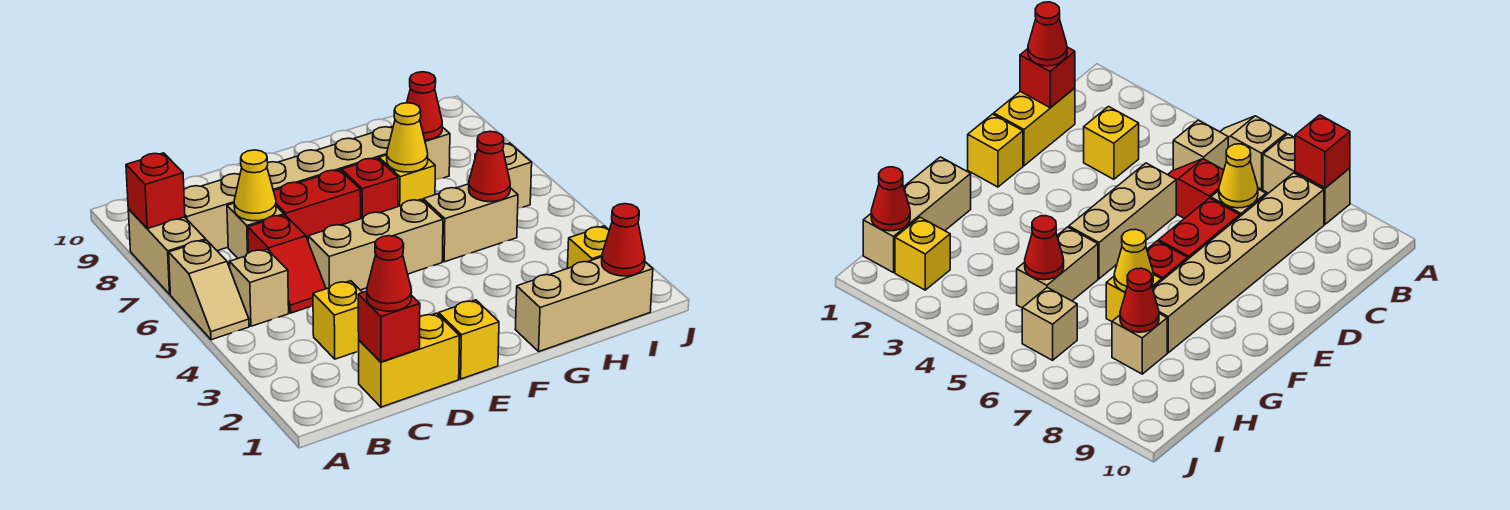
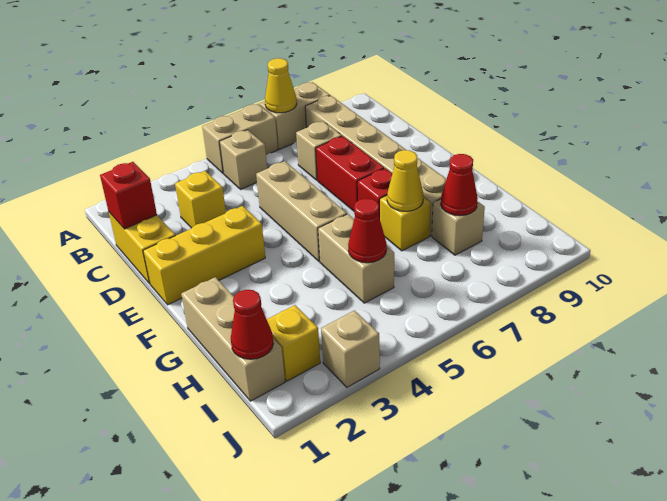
tan slope A5:A6 level 1 top 6 -> tan brick A5:A6 level 1
red brick A8 level 2 -> none
red cone C1 level 3 -> none
red slope C5:C6 level 1 top 6 -> none
yellow cone C7 level 2 -> yellow cone A7 level 2
yellow brick E1 level 1 -> yellow brick E1:E3 level 1
tan brick I6 level 1 -> tan brick J3 level 1

